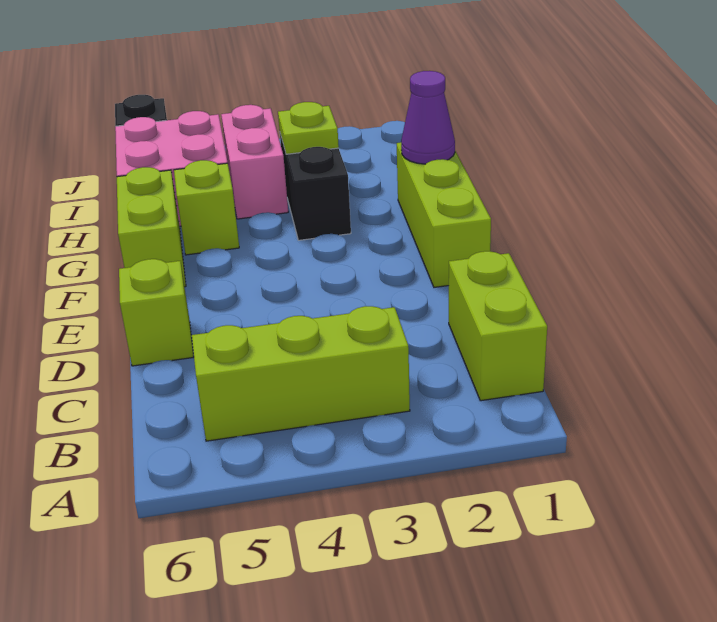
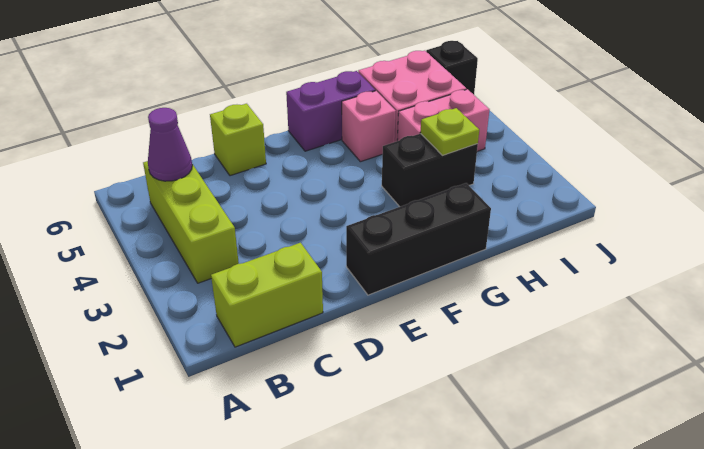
lime brick E1:G1 level 1 -> black brick E1:G1 level 1
lime brick F6:G6 level 1 -> purple brick F6:G6 level 1
purple cone G1 level 2 -> purple cone B5 level 2
lime brick G5 level 1 -> pink brick G5 level 1

